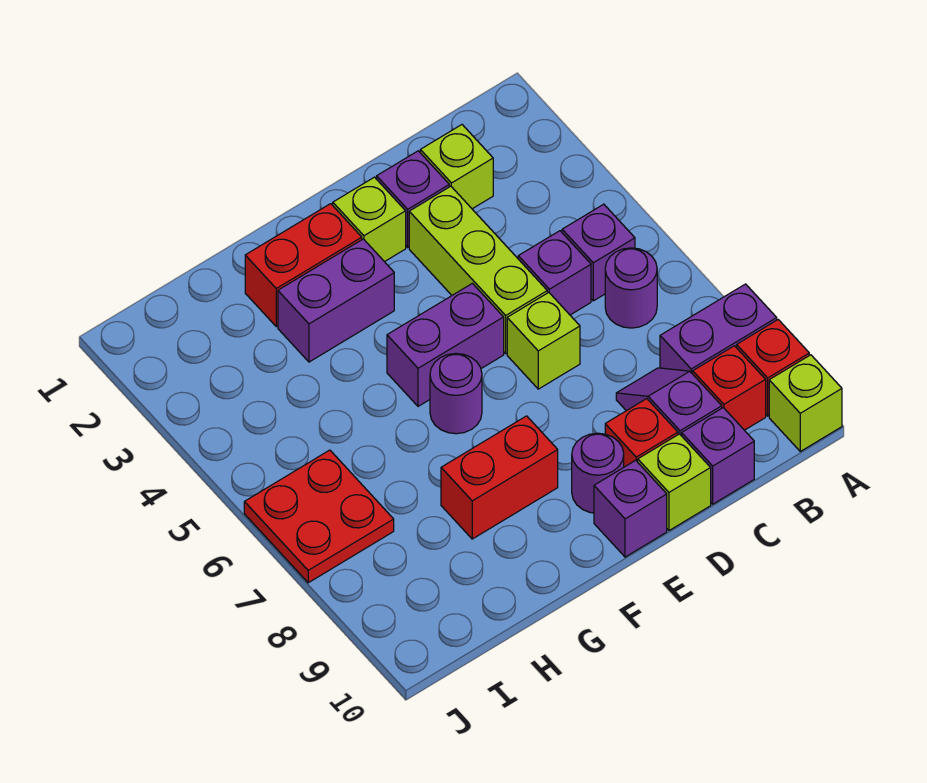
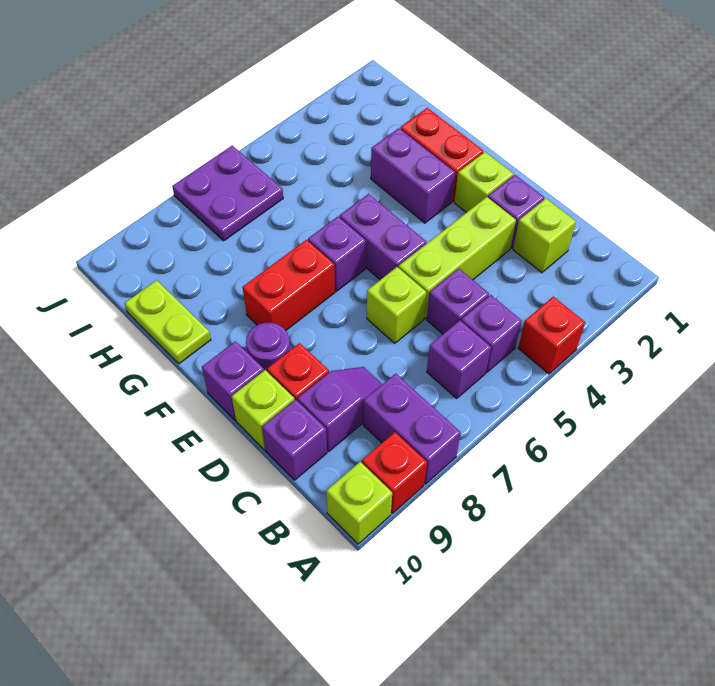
purple round brick B6 level 1 -> purple brick B6 level 1
red brick B9 level 1 -> red brick A4 level 1
purple round brick F6 level 1 -> purple brick F6 level 1
red brick F8:G8 level 1 -> red brick F7:F8 level 1
none -> lime plate G10:H10 level 1
red plate I6:J7 level 1 -> purple plate I6:J7 level 1

